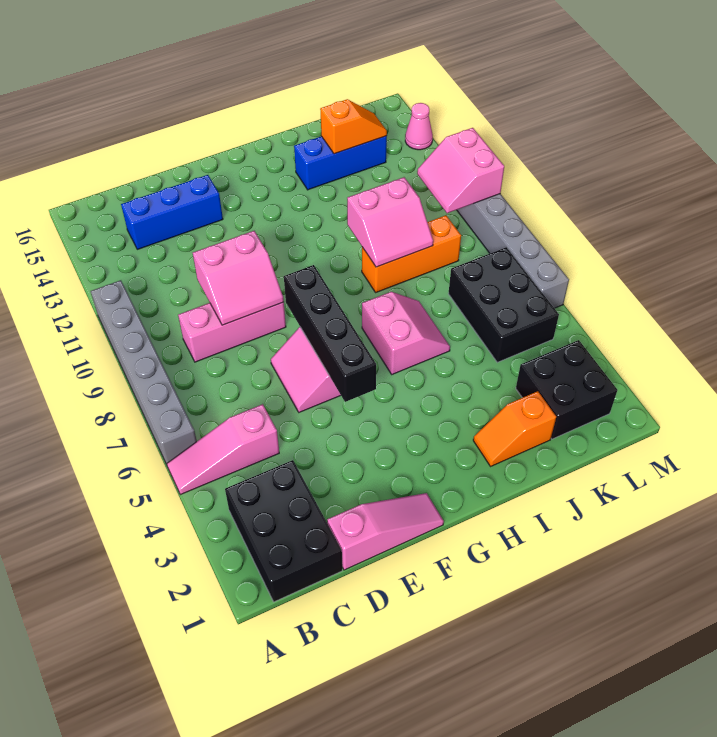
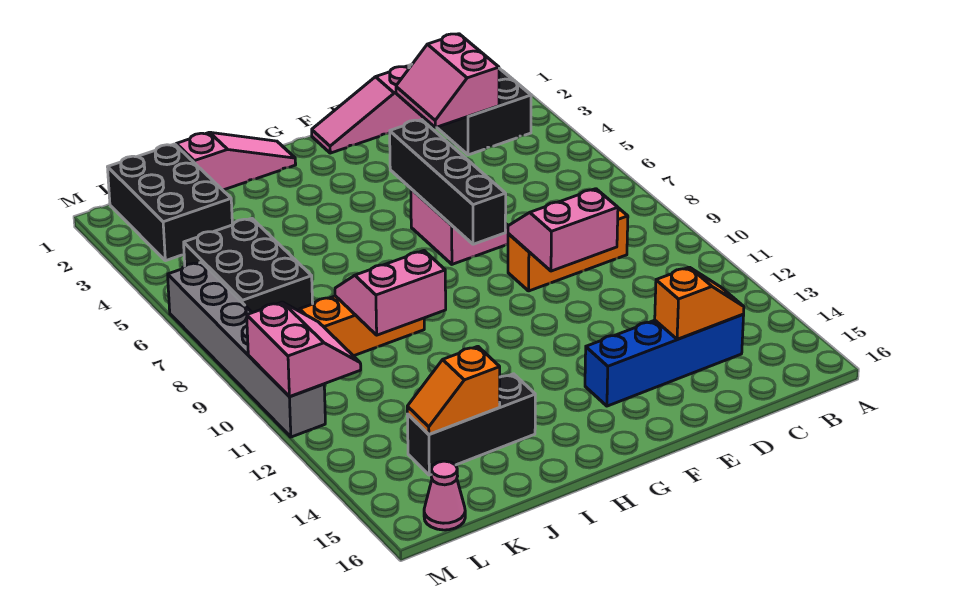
pink slope A5:C5 level 1 top C -> pink slope H1:J1 level 1 top J
grey brick A6:A11 level 1 -> none
pink brick C9:E9 level 1 -> orange brick C9:E9 level 1
blue brick C14:E14 level 1 -> blue brick C14:F14 level 1
pink slope H6:I7 level 1 top H -> pink slope C2:D3 level 2 top C
orange slope I2:J2 level 1 top J -> orange slope C14:D14 level 2 top D
blue brick I14:K14 level 1 -> black brick I14:K14 level 1
black brick K2:L3 level 1 -> black brick K1:L3 level 1
pink cone M14 level 1 -> pink cone L16 level 1

